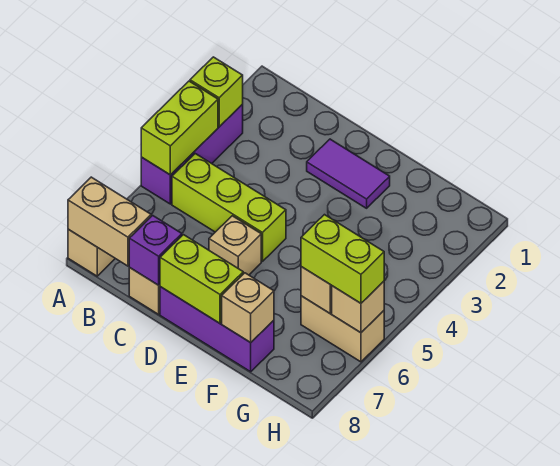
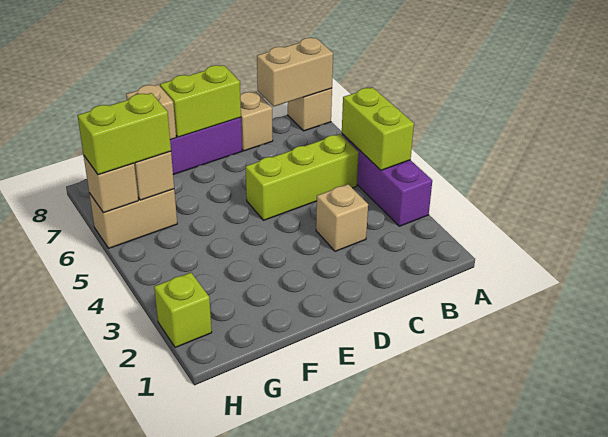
lime brick A3 level 2 -> lime brick H2 level 1
purple brick C8 level 2 -> none
purple tile D2:E2 level 1 -> none
tan brick D6 level 1 -> tan brick C3 level 1

